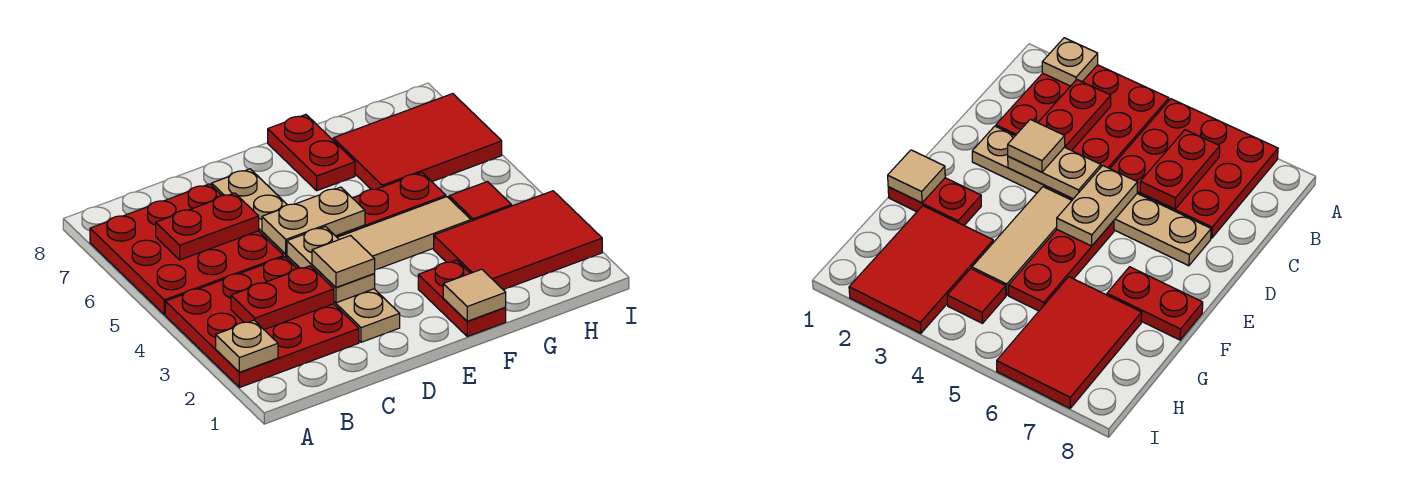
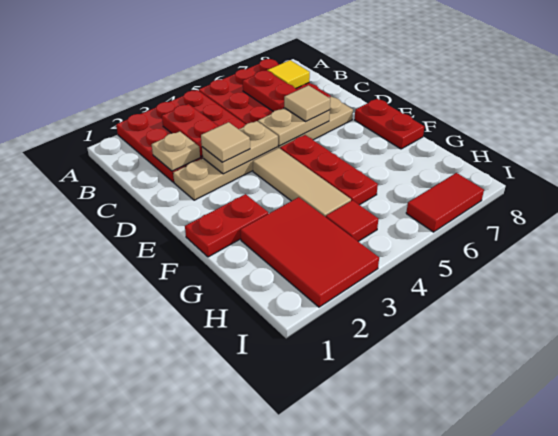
tan plate A2 level 2 -> tan plate C2 level 2
none -> yellow tile B7 level 2
tan plate D5:E5 level 2 -> tan plate D5:D6 level 2
tan tile F1 level 2 -> tan tile D6 level 3
red plate F7:F8 level 1 -> red plate E8:F8 level 1
red tile G6:I7 level 1 -> red tile I6:I7 level 1

